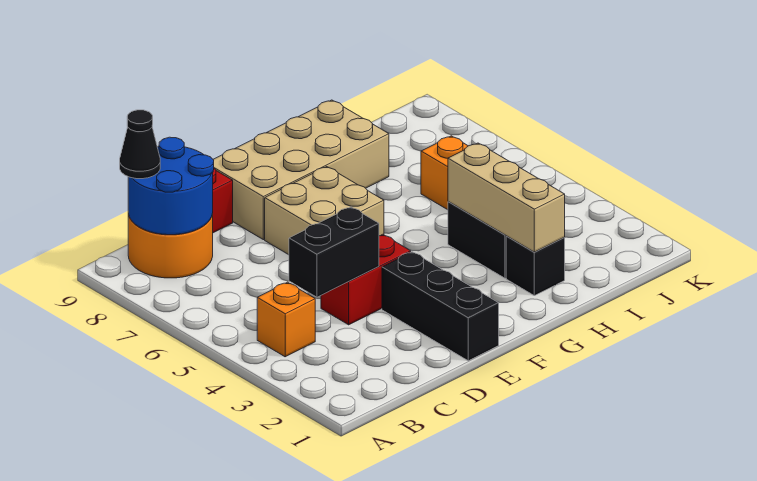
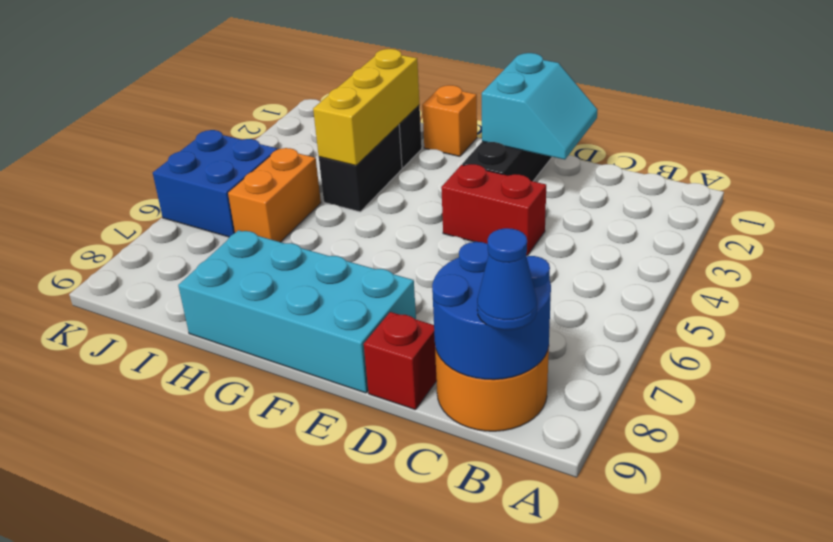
orange brick B4 level 1 -> orange brick G1 level 1
black cone B9 level 3 -> blue cone B9 level 3
black brick C4:D4 level 2 -> none
none -> cyan slope D1:E2 level 2 top E
tan brick E6:F7 level 1 -> none
tan brick E8:H9 level 1 -> cyan brick E8:H9 level 1
tan brick H2:H4 level 2 -> yellow brick H2:H4 level 2
none -> blue brick J5:K6 level 1

